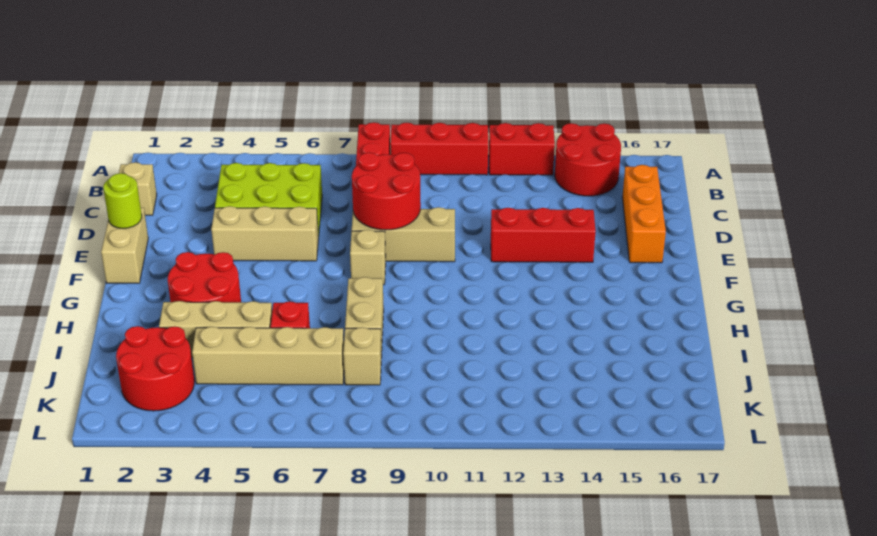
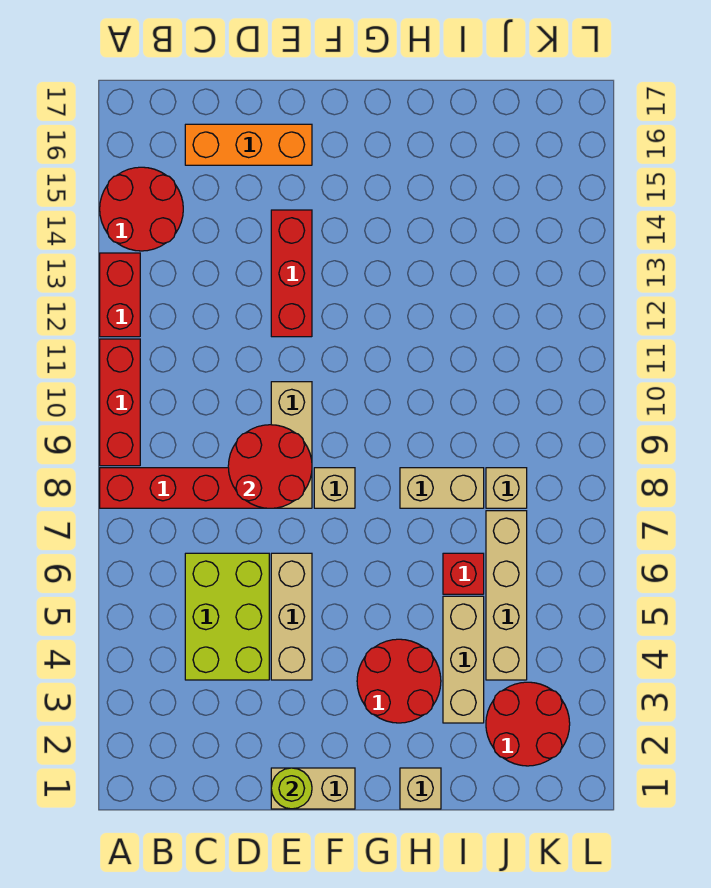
tan brick C1 level 1 -> tan brick H1 level 1

